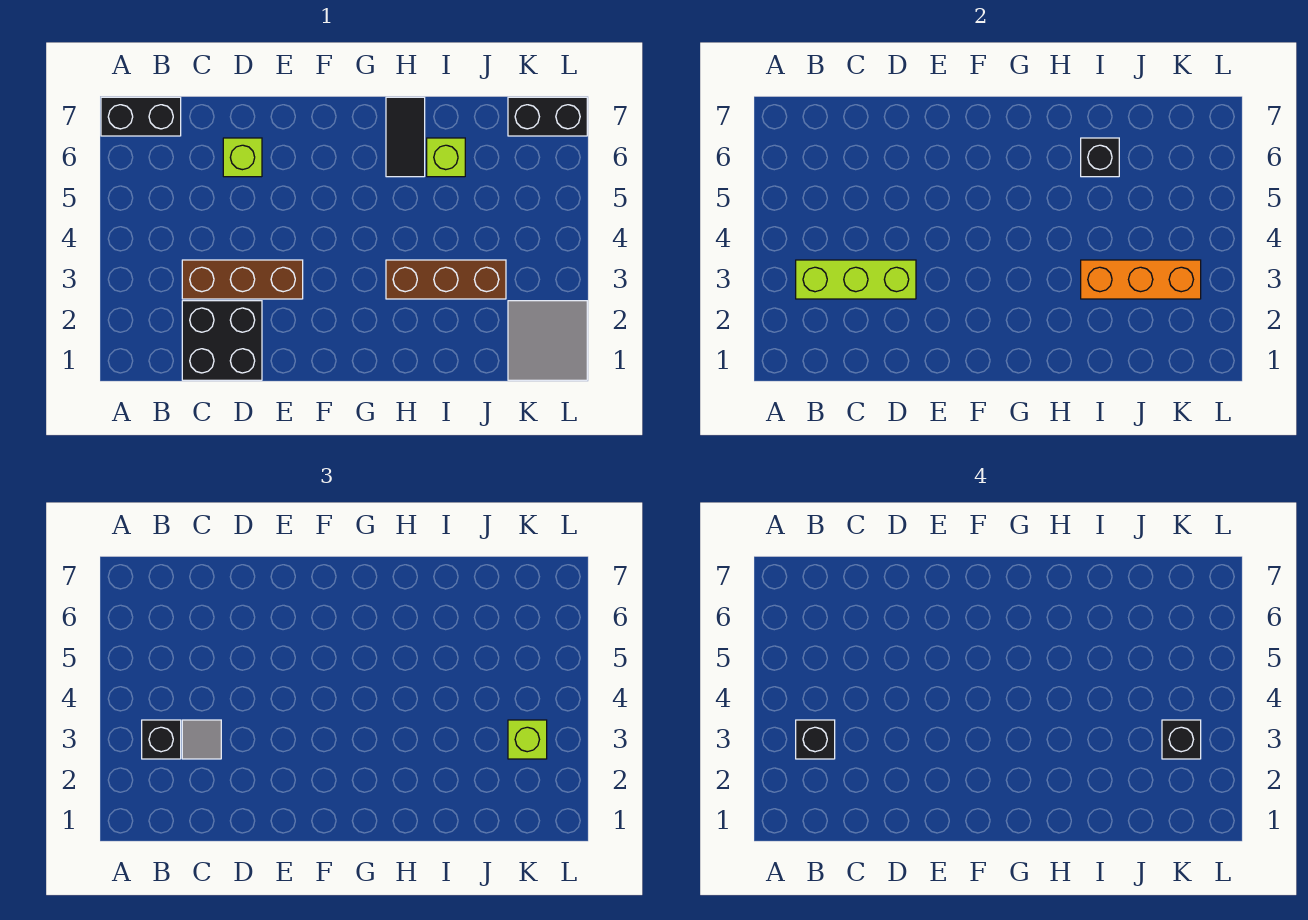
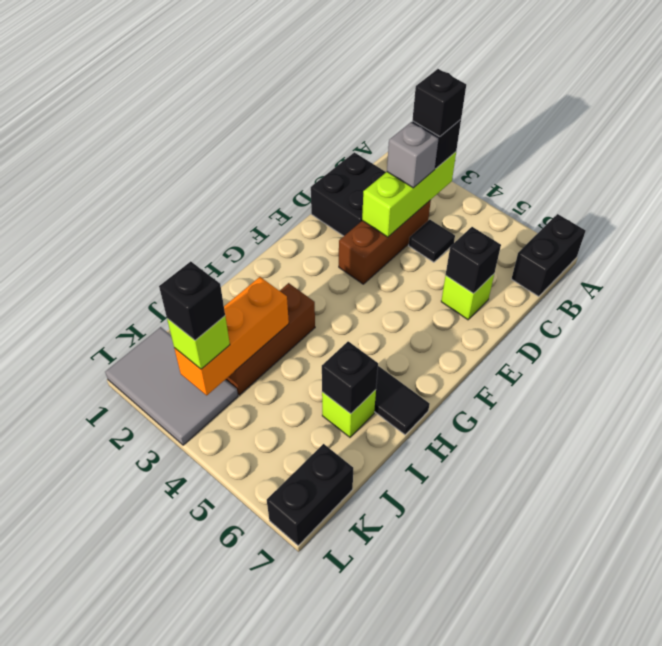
grey tile C3 level 3 -> grey brick C3 level 3
none -> black tile C4 level 1
none -> black brick D6 level 2
grey tile K1:L2 level 1 -> grey tile K1:L3 level 1

